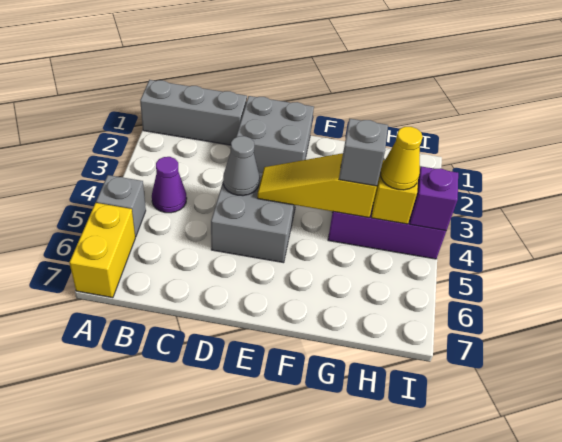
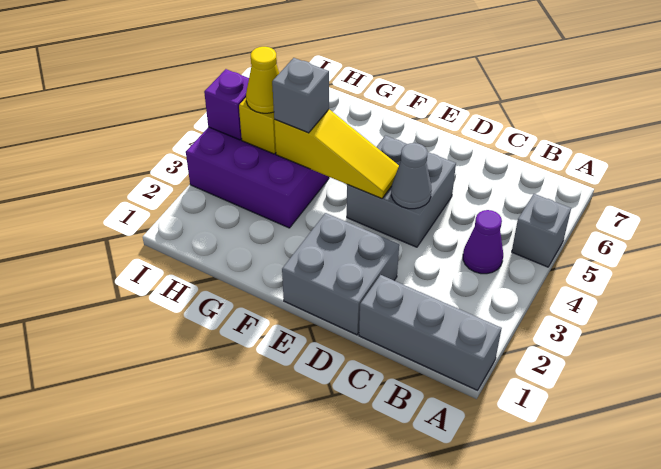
yellow brick A6:A7 level 1 -> none

